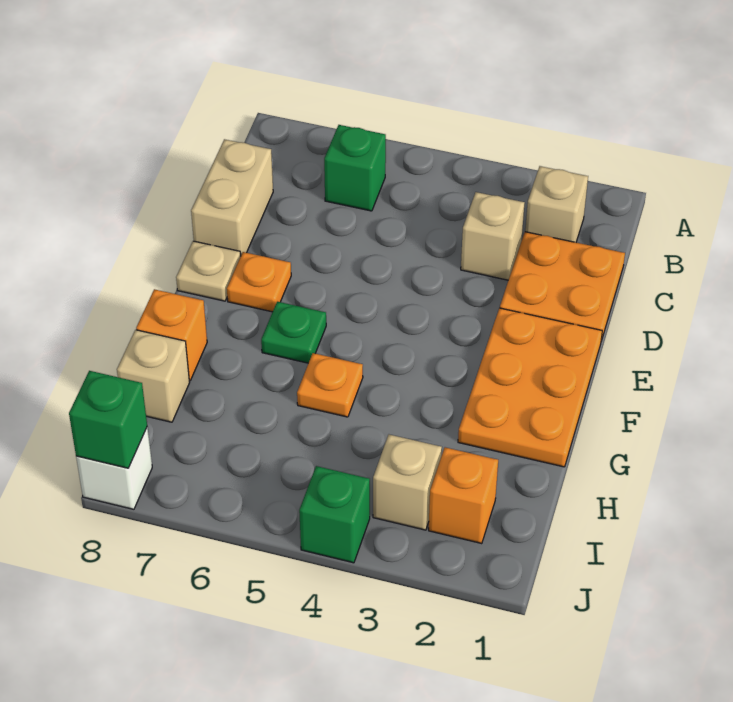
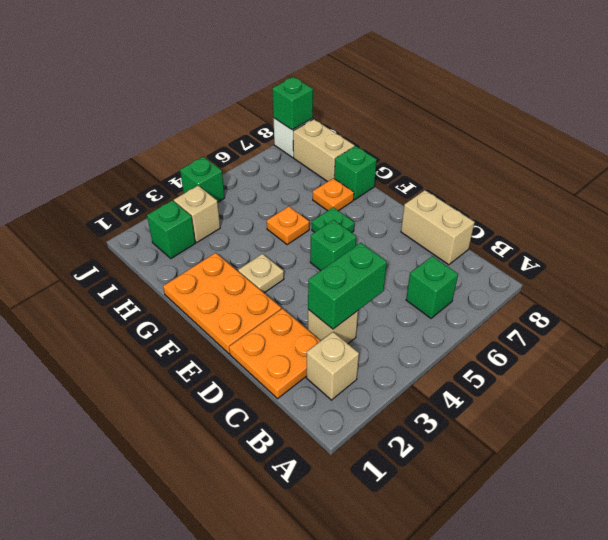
none -> green brick C3:C4 level 2
none -> green brick E5 level 1
orange plate E7 level 1 -> orange plate G7 level 1
tan plate E8 level 1 -> tan plate F3 level 1
orange brick G8 level 1 -> green brick G8 level 1
tan brick H8 level 1 -> tan brick H8:I8 level 1
orange brick I2 level 1 -> green brick I2 level 1

